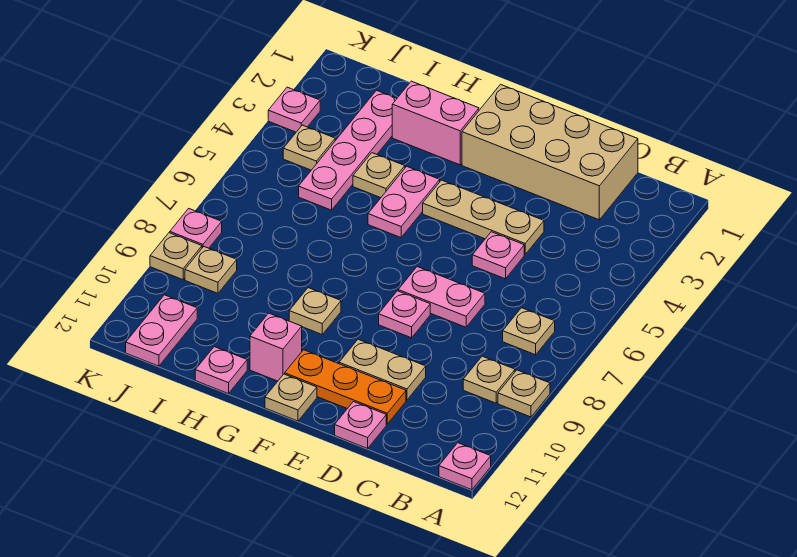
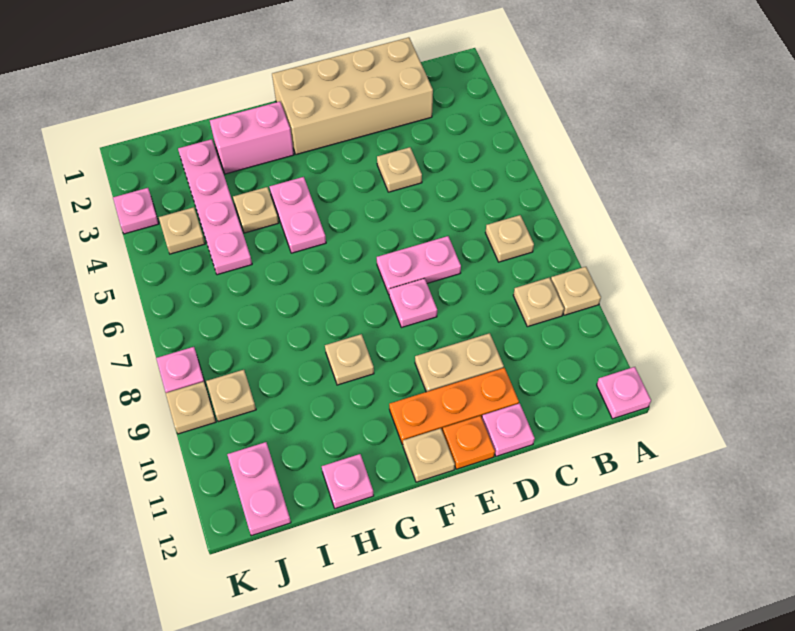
tan plate D4:F4 level 1 -> tan plate D4 level 1
pink plate D5 level 1 -> none
none -> orange plate E12 level 1
pink brick G11 level 1 -> none

